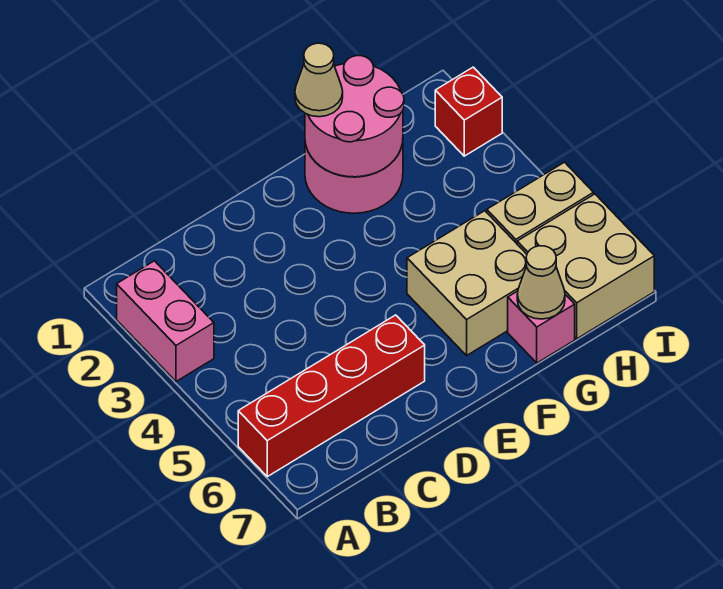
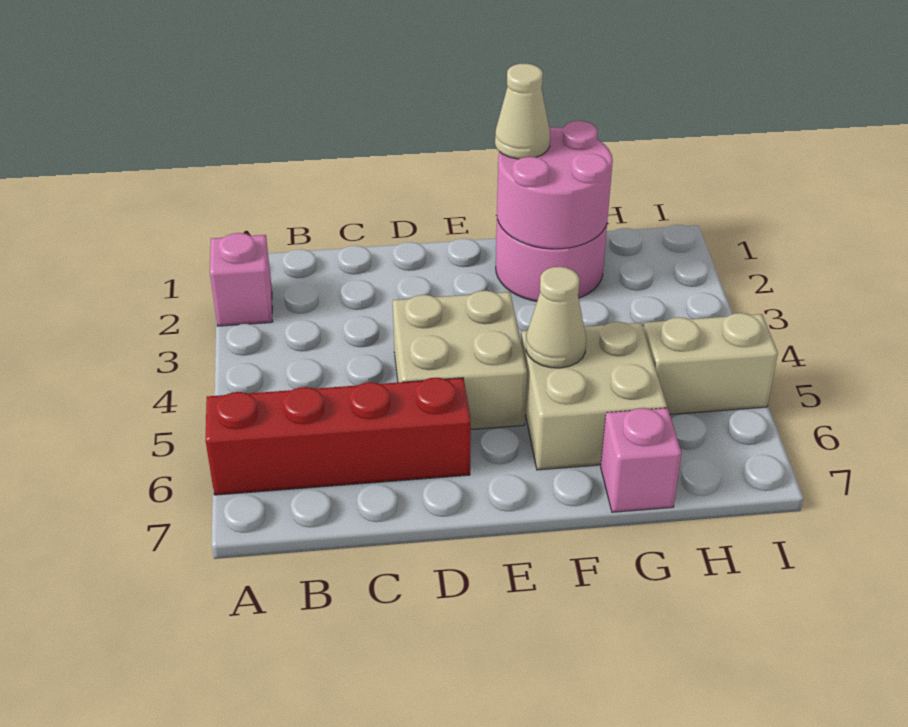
pink brick A2:A3 level 1 -> pink brick A2 level 1
tan cone G7 level 2 -> tan cone F5 level 2
tan brick H6:I7 level 1 -> tan brick D4:E5 level 1
red brick I2 level 1 -> none

